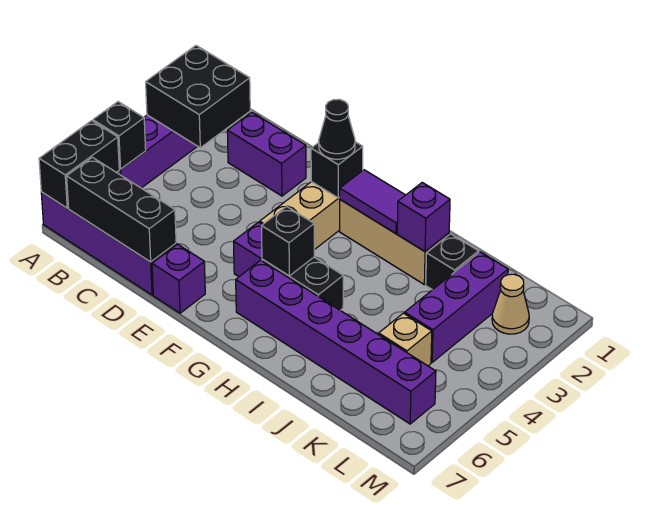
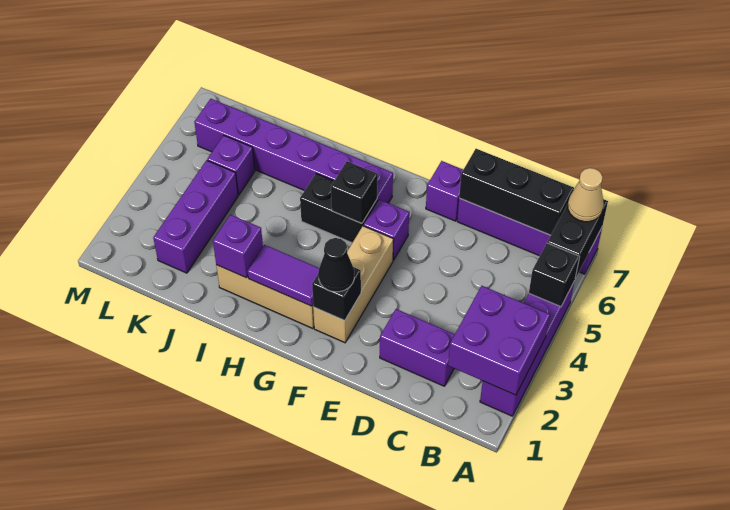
black brick A2:B3 level 2 -> purple brick A2:B3 level 2
black brick J2 level 1 -> none
tan brick K5 level 1 -> purple brick K5 level 1
tan cone L2 level 1 -> tan cone A7 level 3

